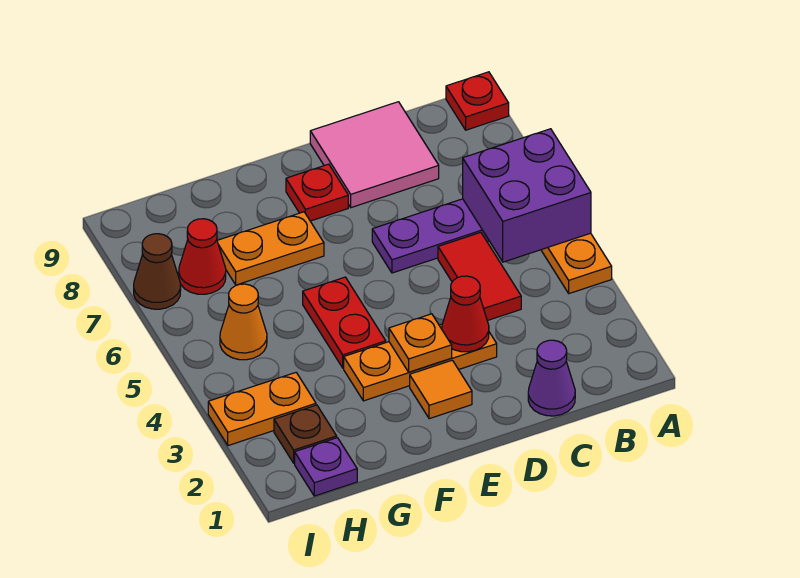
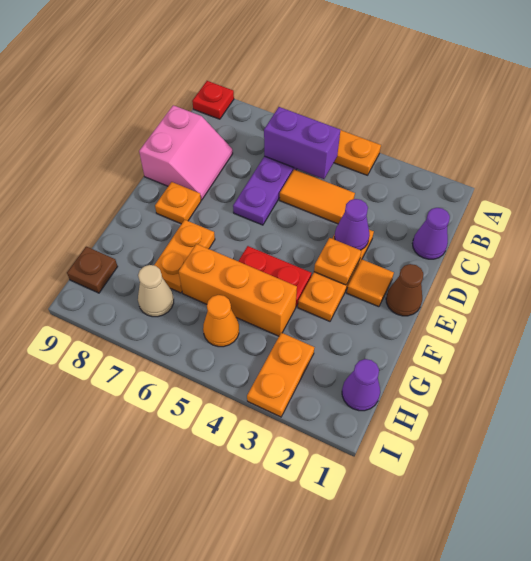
purple brick A5:B6 level 2 -> purple brick B5:B6 level 2
red tile C4:C5 level 1 -> orange tile C4:C5 level 1
pink tile C8:D9 level 1 -> pink slope C8:D9 level 1 top 9
red cone D3 level 2 -> purple cone D3 level 2
red plate E8 level 1 -> orange plate E8 level 1
none -> orange brick G4:G6 level 1
purple plate H1 level 1 -> purple cone H1 level 1
brown plate H2 level 1 -> brown plate H9 level 1
red cone H7 level 1 -> tan cone H7 level 1
brown cone I7 level 1 -> brown cone E1 level 1

